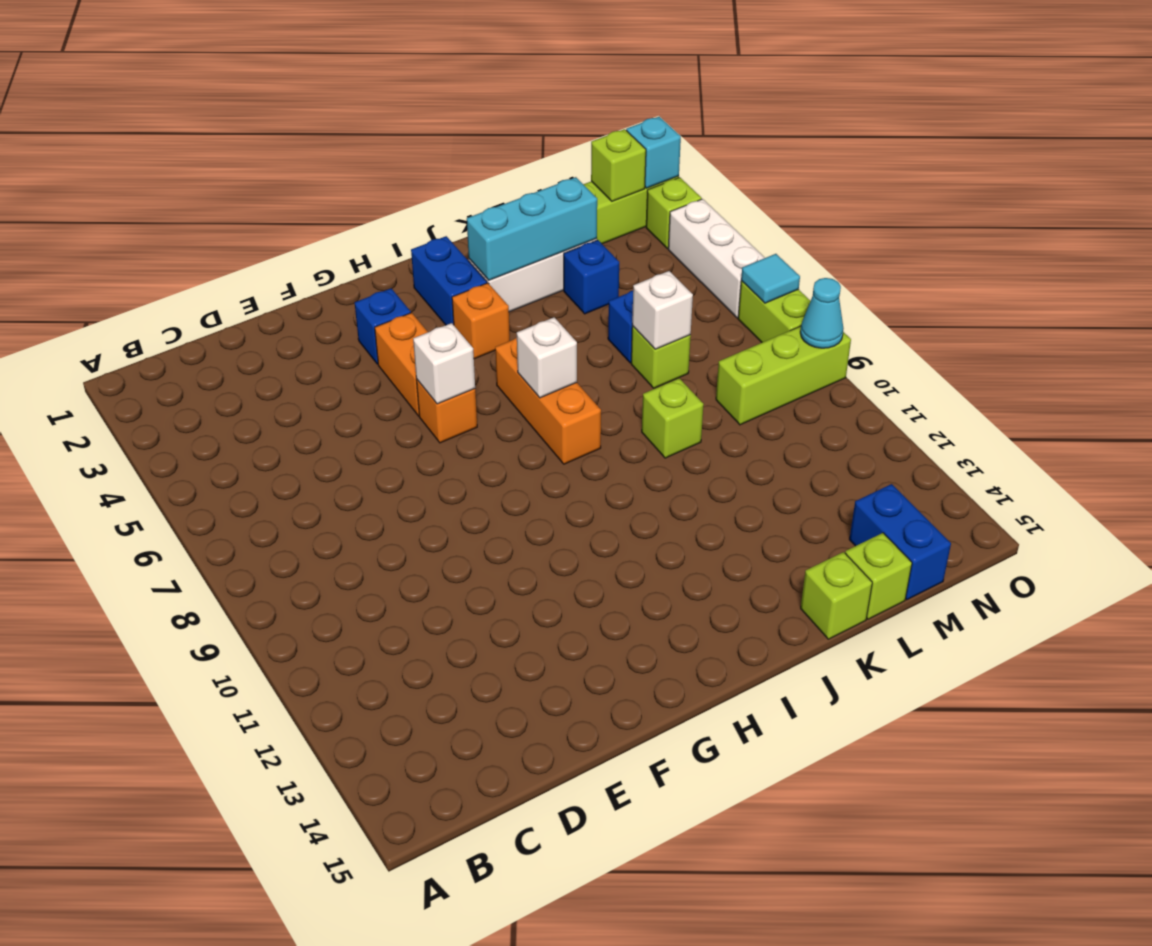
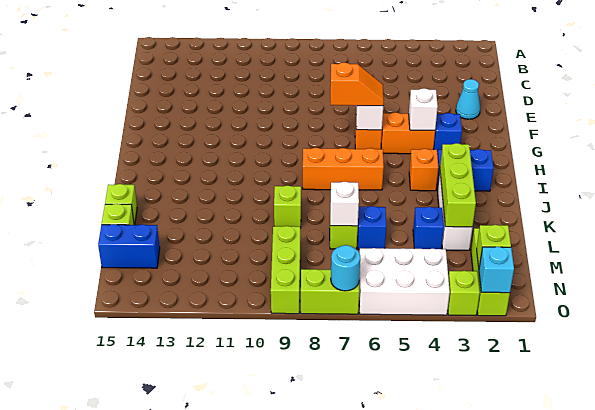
none -> orange slope G6:G7 level 3 top 7
white brick I7 level 2 -> white brick G4 level 2
cyan brick J3:L3 level 2 -> lime brick J3:L3 level 2
white brick O4:O6 level 1 -> white brick N4:O6 level 1
cyan tile O7 level 2 -> cyan round brick O7 level 2
cyan cone O9 level 2 -> cyan cone E2 level 1

